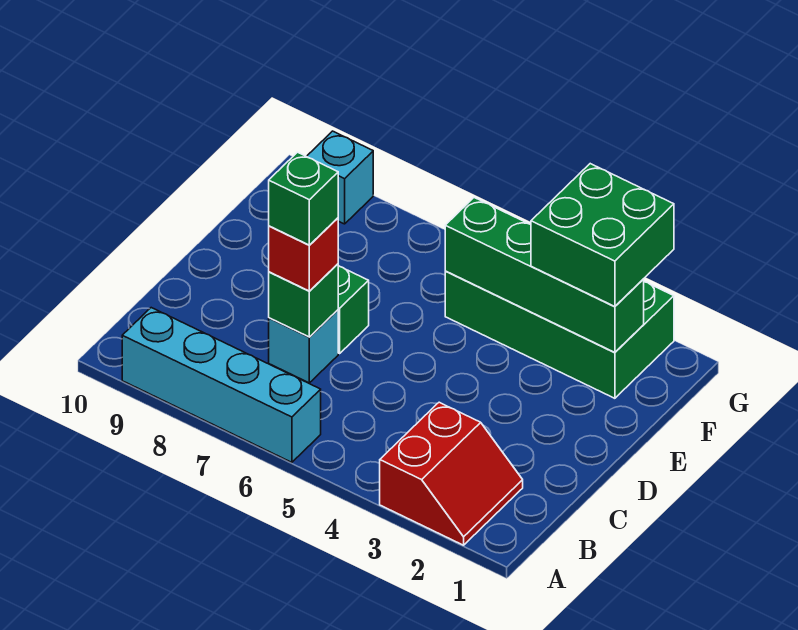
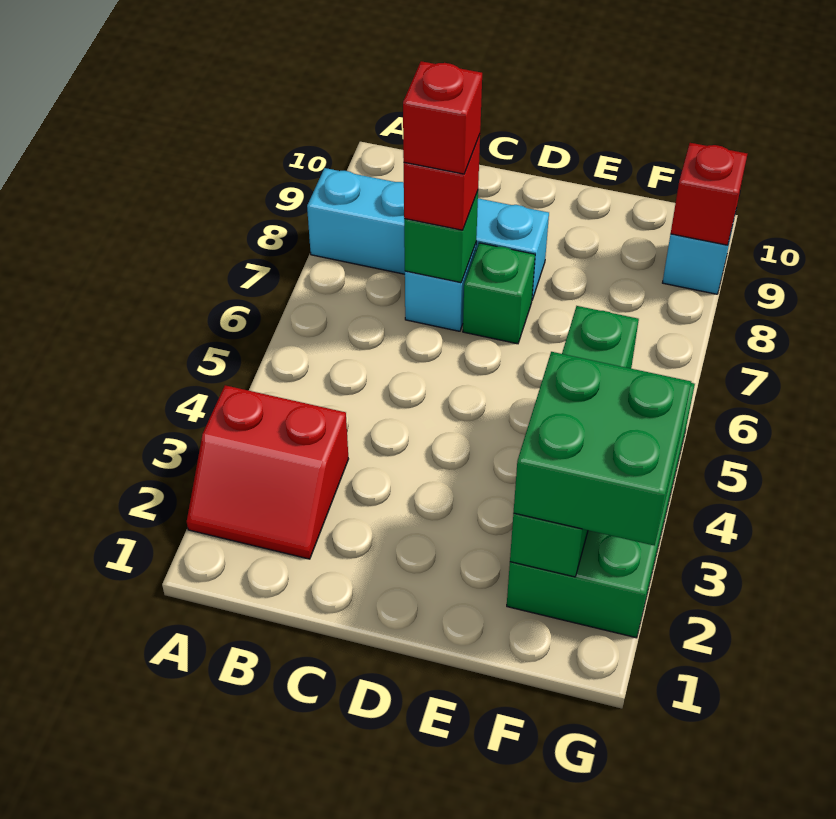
cyan brick A6:A9 level 1 -> cyan brick A8:D8 level 1
green brick C7 level 4 -> red brick C7 level 4
none -> red brick G9 level 2

